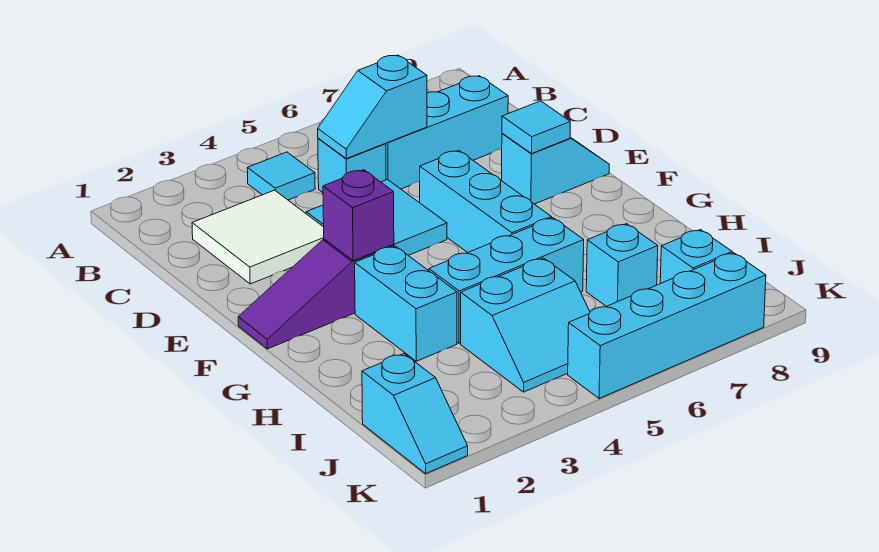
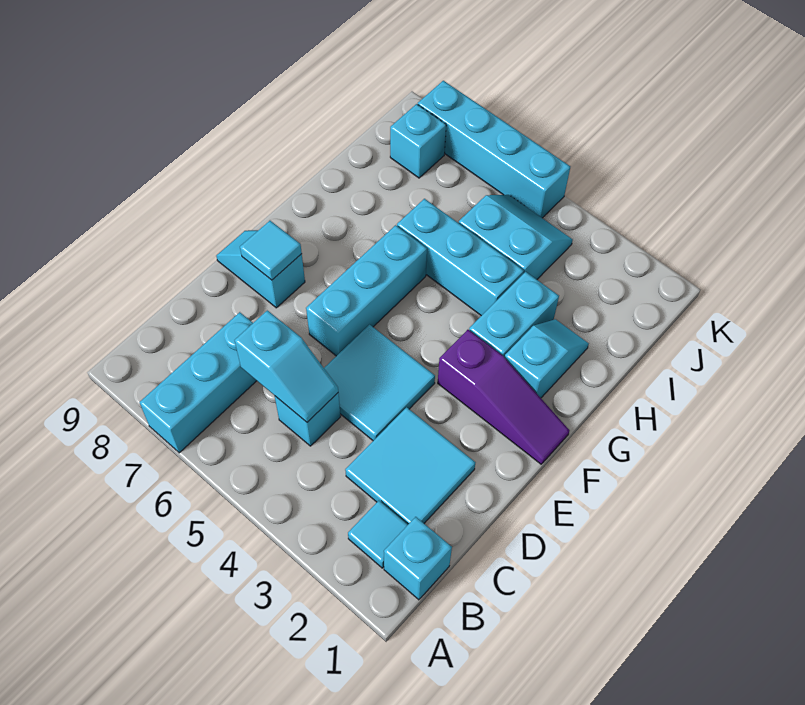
cyan tile B4 level 1 -> cyan tile B2 level 1
white tile C2:D3 level 1 -> cyan tile C2:D3 level 1
cyan brick C6:C8 level 1 -> cyan brick A7:C7 level 1
purple brick F3 level 2 -> none
cyan brick I7 level 1 -> cyan brick B1 level 1
cyan slope J1:K1 level 1 top J -> cyan slope G2:H2 level 1 top G

